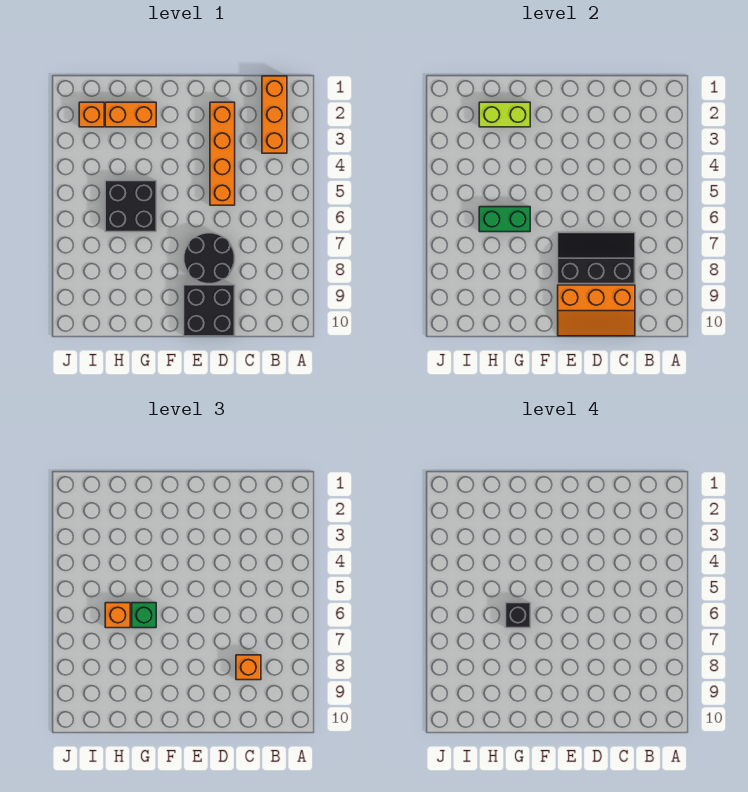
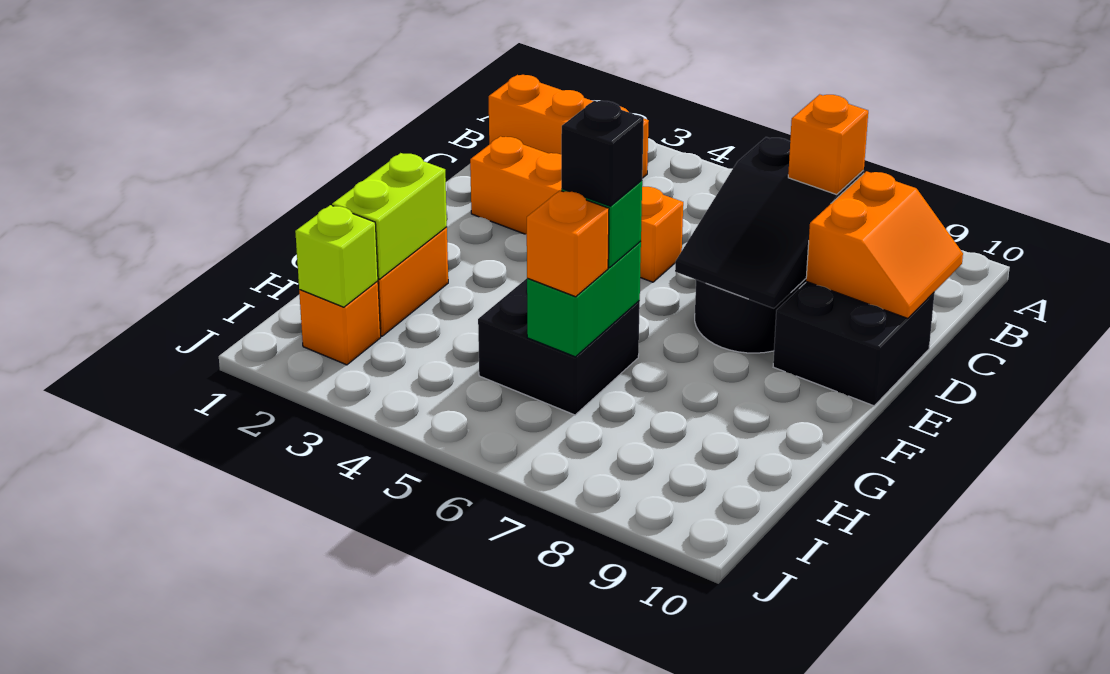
black slope C7:E8 level 2 top 8 -> black slope C7:E8 level 2 top C
orange slope C9:E10 level 2 top 9 -> orange slope C9:D10 level 2 top 9
none -> lime brick I2 level 2

